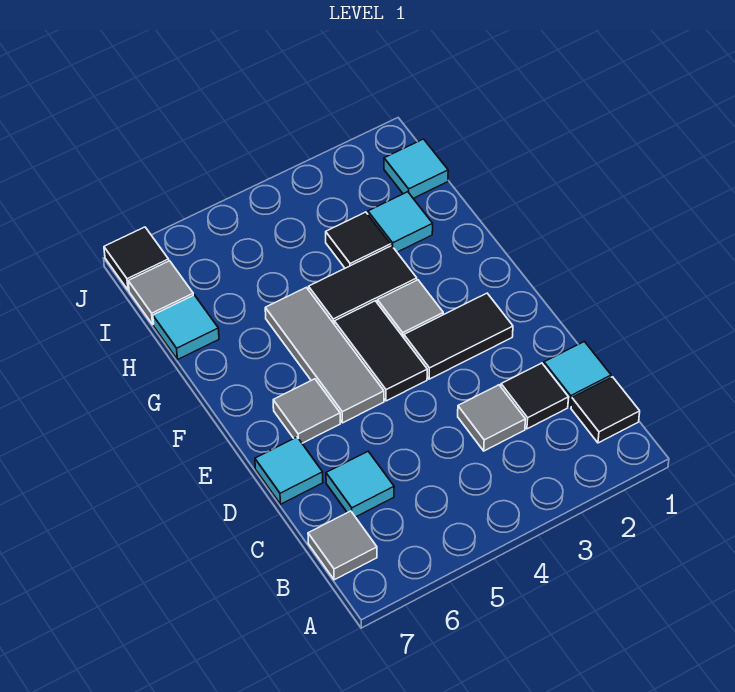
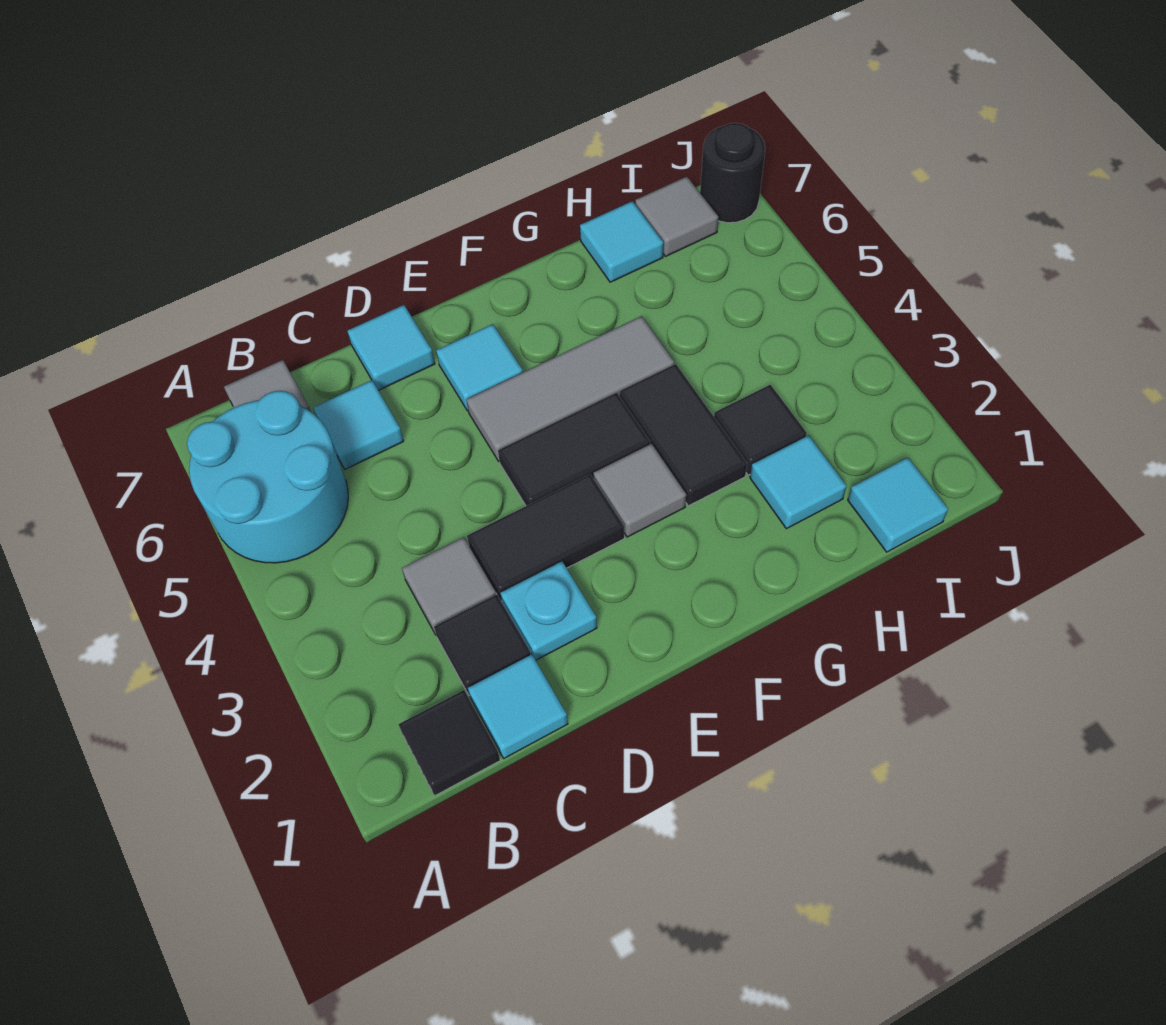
none -> cyan round brick A5:B6 level 1
none -> cyan plate D2 level 1
black tile E2:E3 level 1 -> black tile D3:E3 level 1
grey tile E6 level 1 -> cyan tile E6 level 1
black tile J7 level 1 -> black round brick J7 level 1

